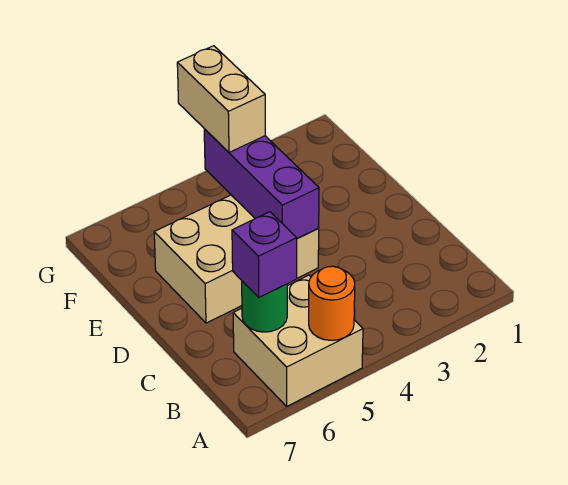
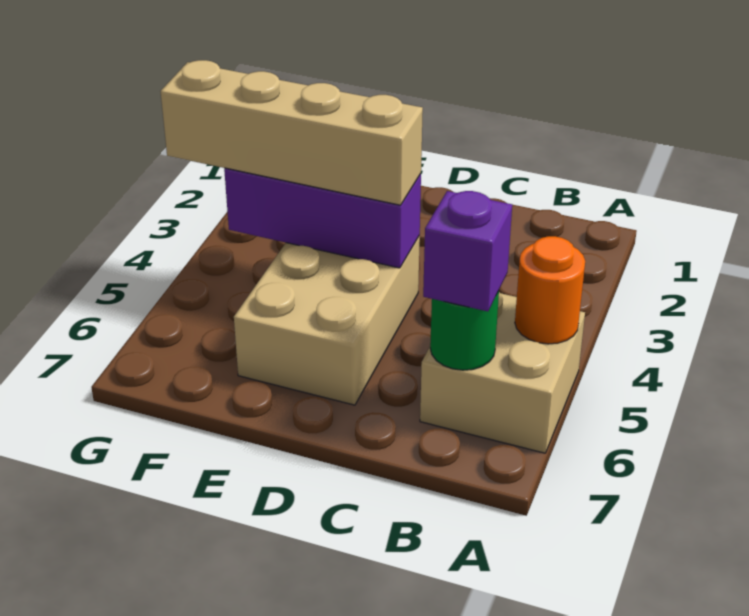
tan brick F4:G4 level 3 -> tan brick D4:G4 level 3

